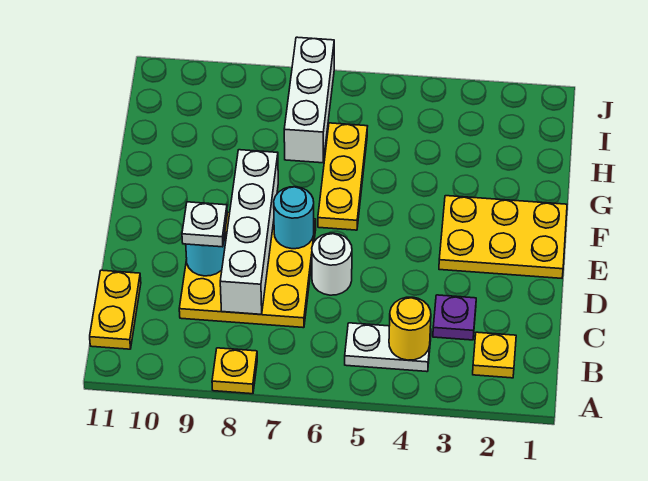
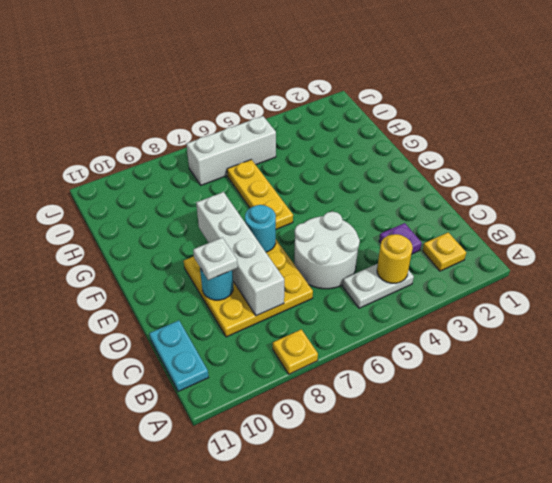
yellow plate B11:C11 level 1 -> cyan plate B11:C11 level 1
white round brick D6 level 1 -> white round brick C5:D6 level 1
yellow plate E1:F3 level 1 -> none
white brick H7:J7 level 1 -> white brick I5:I7 level 1

